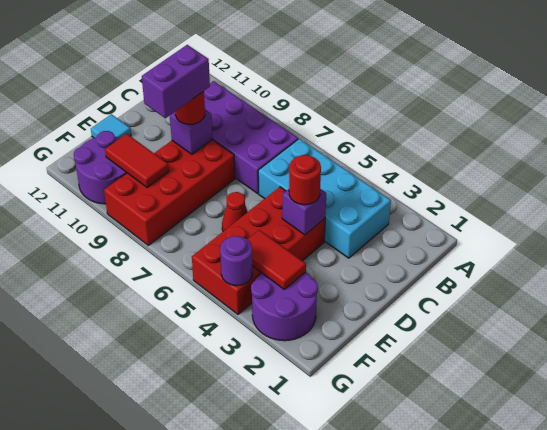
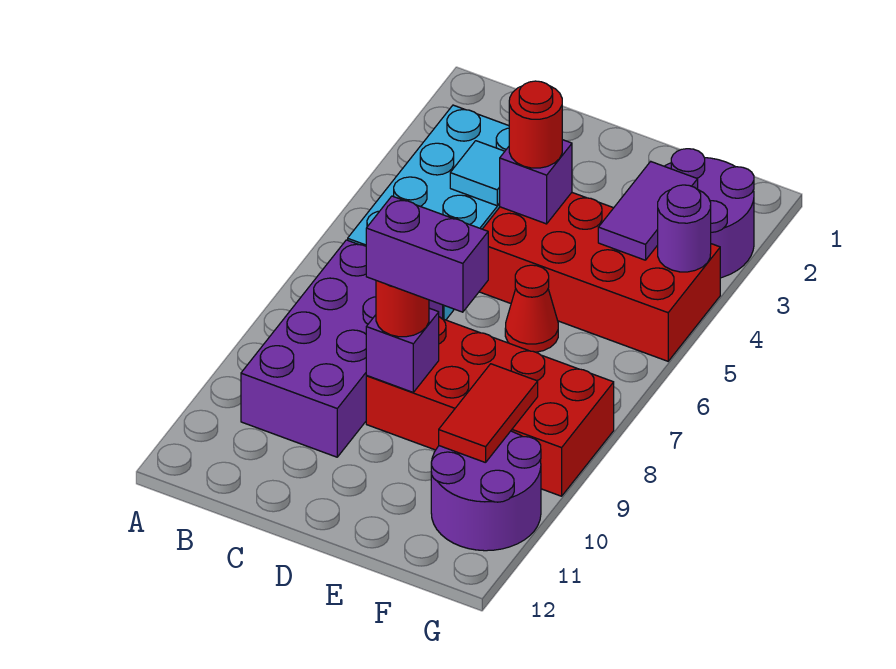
cyan tile E12 level 1 -> cyan tile C4 level 2
red tile F3:F4 level 2 -> purple tile F3:F4 level 2

